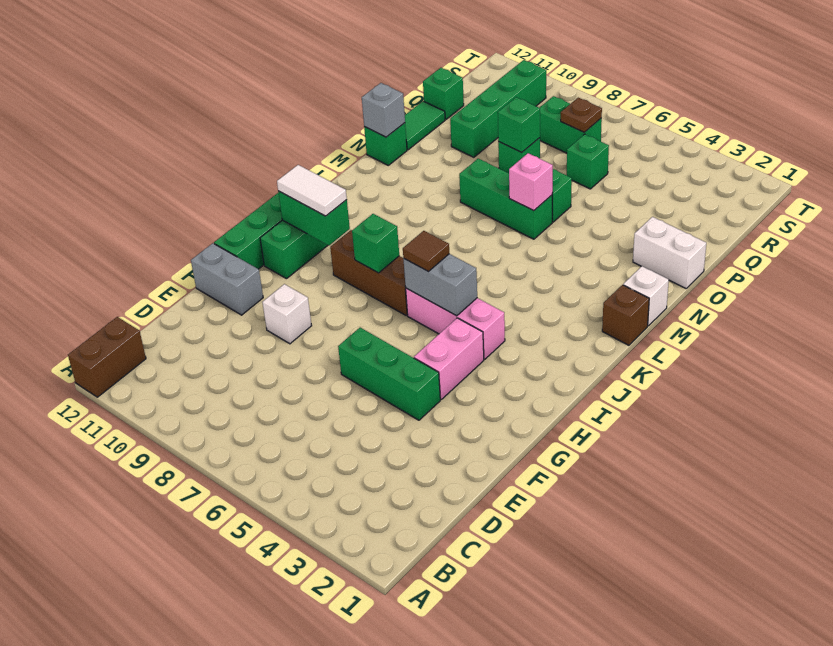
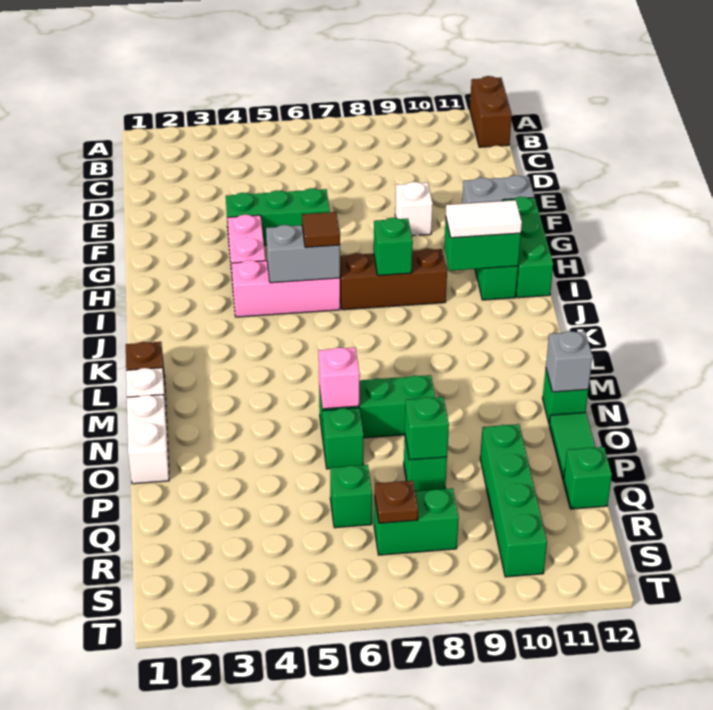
white brick O1:O2 level 1 -> white brick N1:O1 level 1

